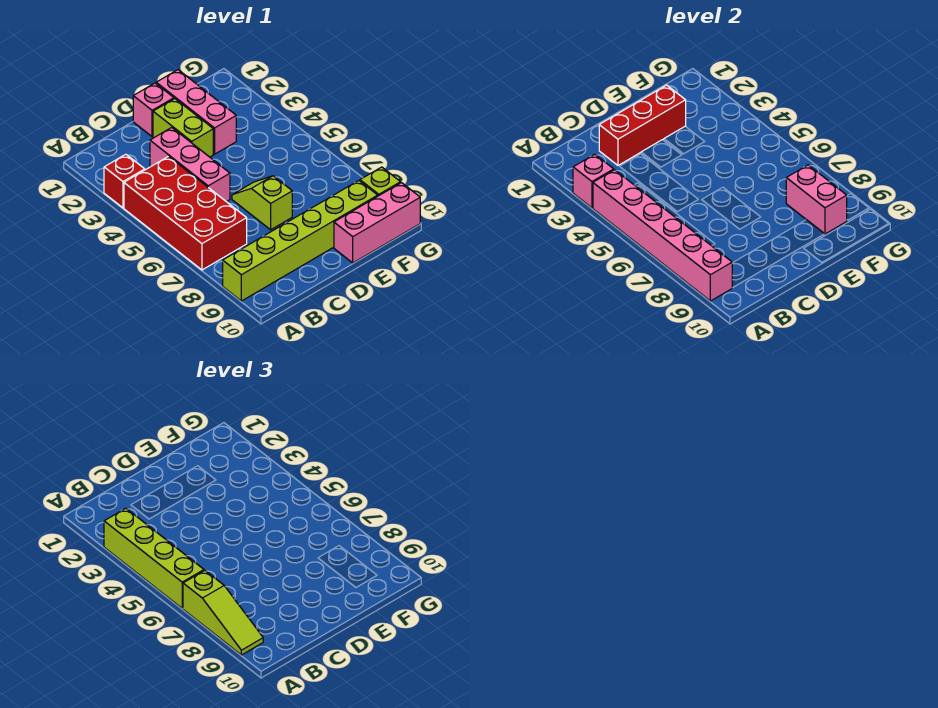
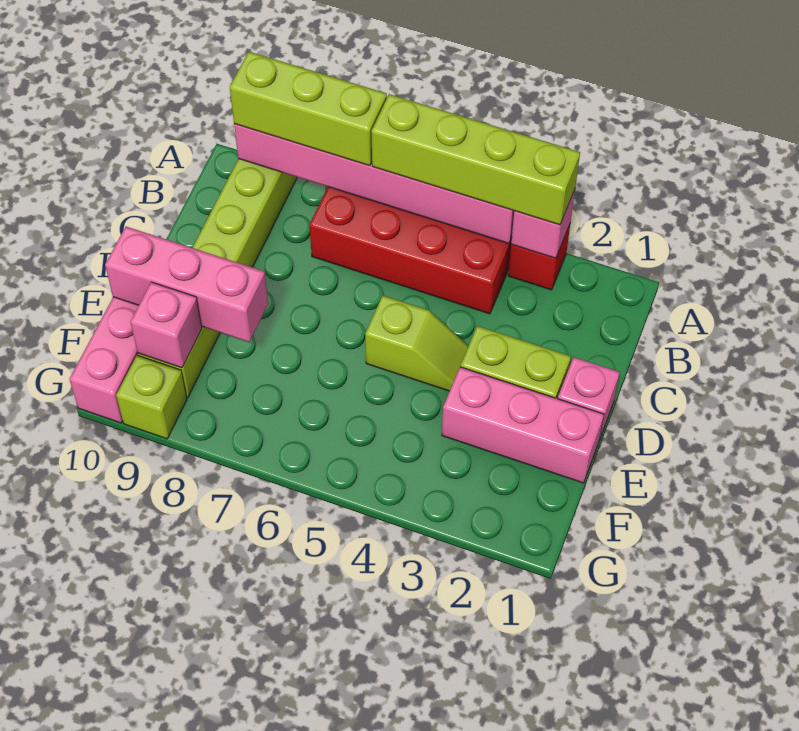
lime slope A7:A9 level 3 top 7 -> lime brick A7:A9 level 3
red brick C2:E2 level 2 -> none
pink brick C3:C5 level 1 -> pink brick E8:E10 level 2
lime slope D6:D7 level 1 top 7 -> lime slope D4:D5 level 1 top 5
pink brick F8:F9 level 2 -> pink brick F9 level 2

